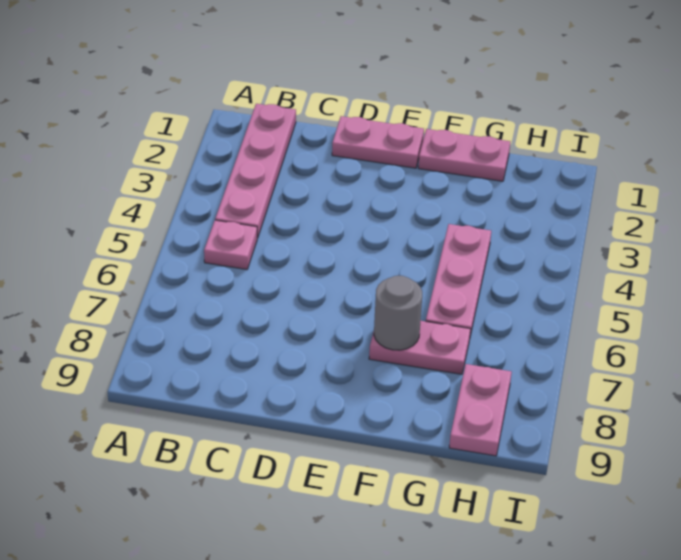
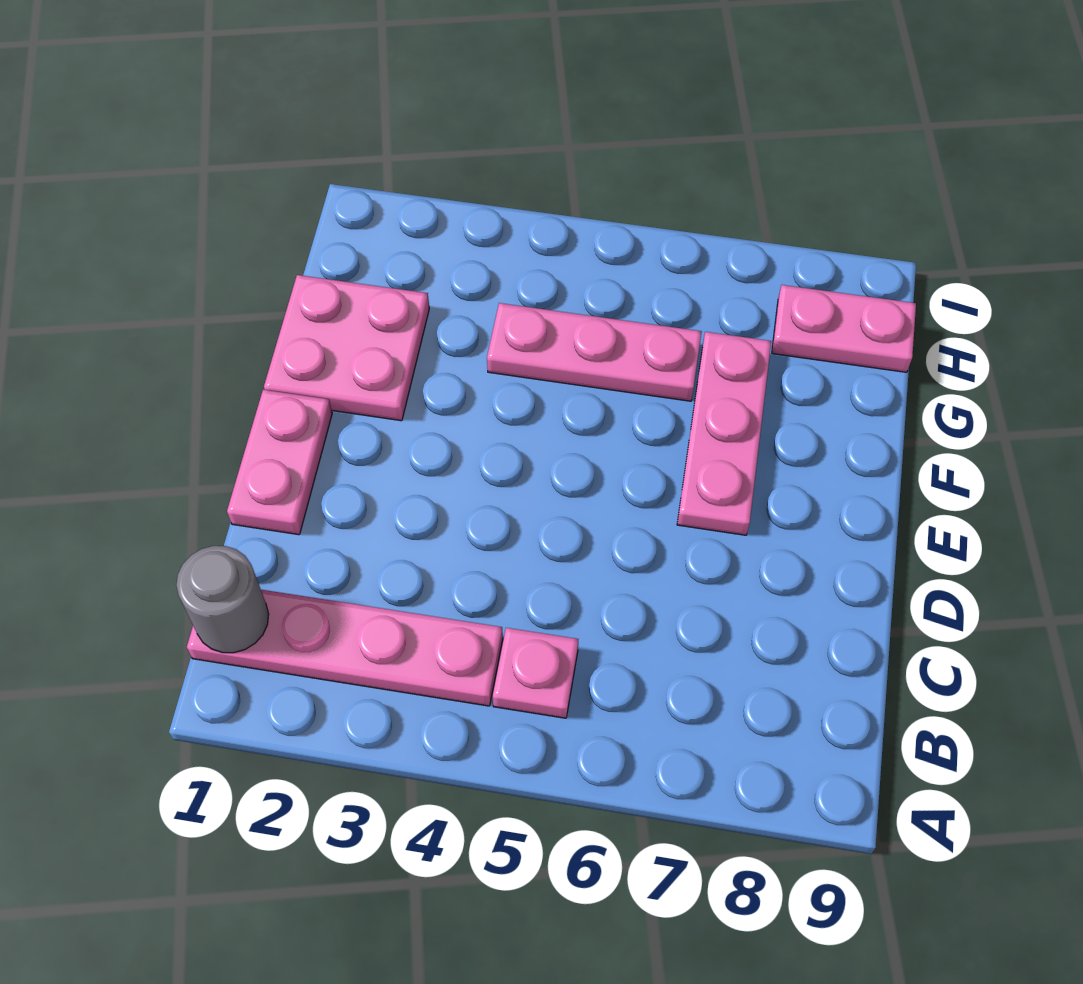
pink plate F1:G1 level 1 -> pink plate F1:G2 level 1
pink plate F7:G7 level 1 -> pink plate E7:G7 level 1
grey round brick F7 level 2 -> grey round brick B1 level 2

